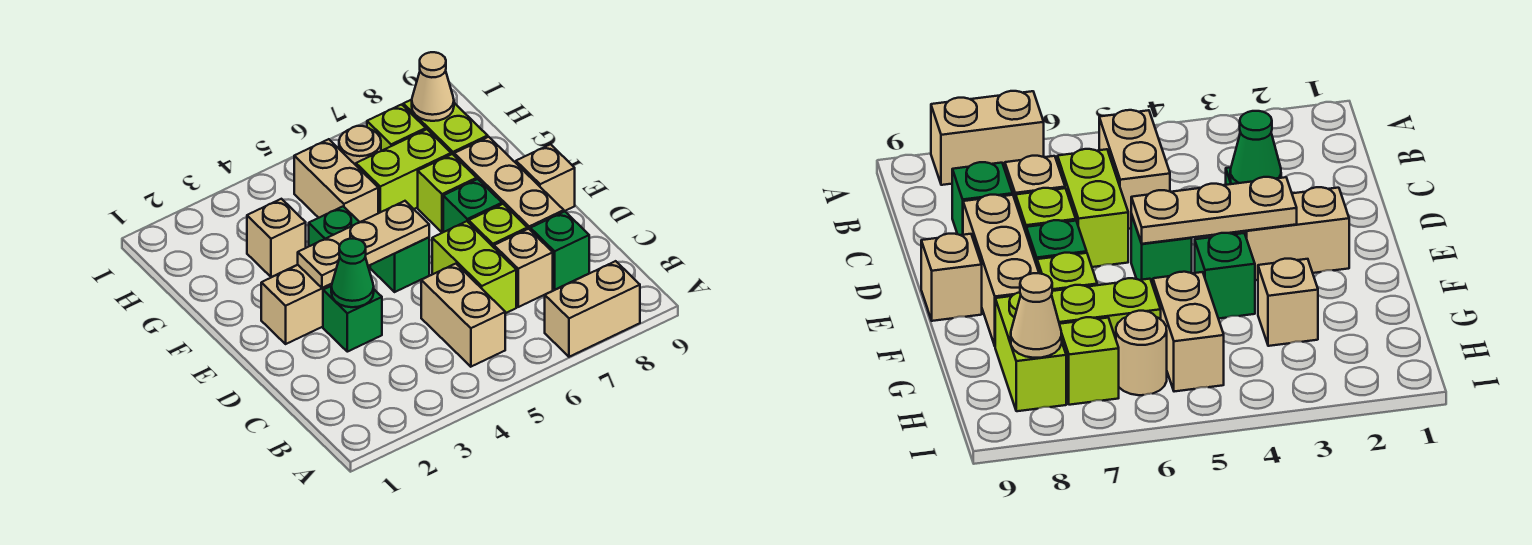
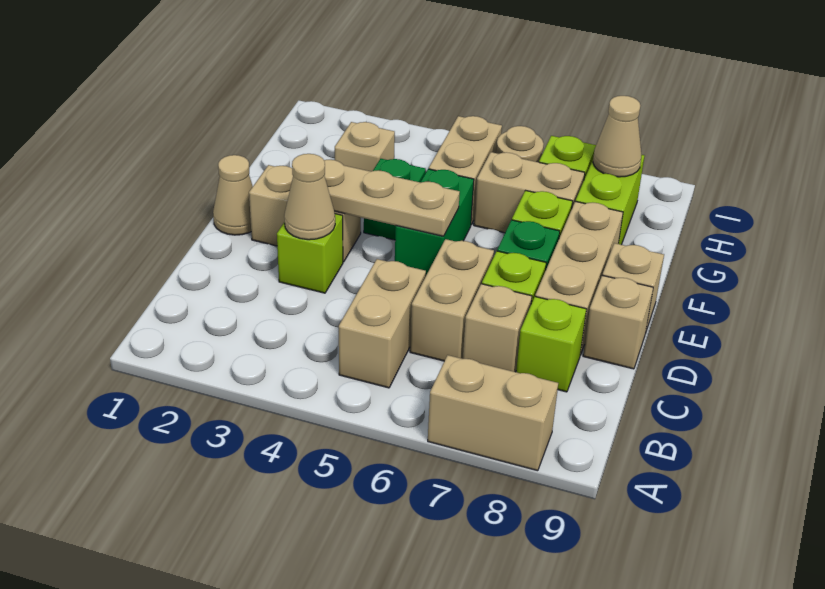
lime brick C6:D6 level 1 -> tan brick C6:D6 level 1
green brick C8 level 1 -> lime brick C8 level 1
green brick D3 level 1 -> lime brick D3 level 1
green cone D3 level 2 -> tan cone D3 level 2
none -> tan brick D9 level 1
none -> tan cone E1 level 1
green brick E5 level 1 -> green brick E5:F5 level 1
lime brick G6:G7 level 1 -> tan brick G6:G7 level 1

